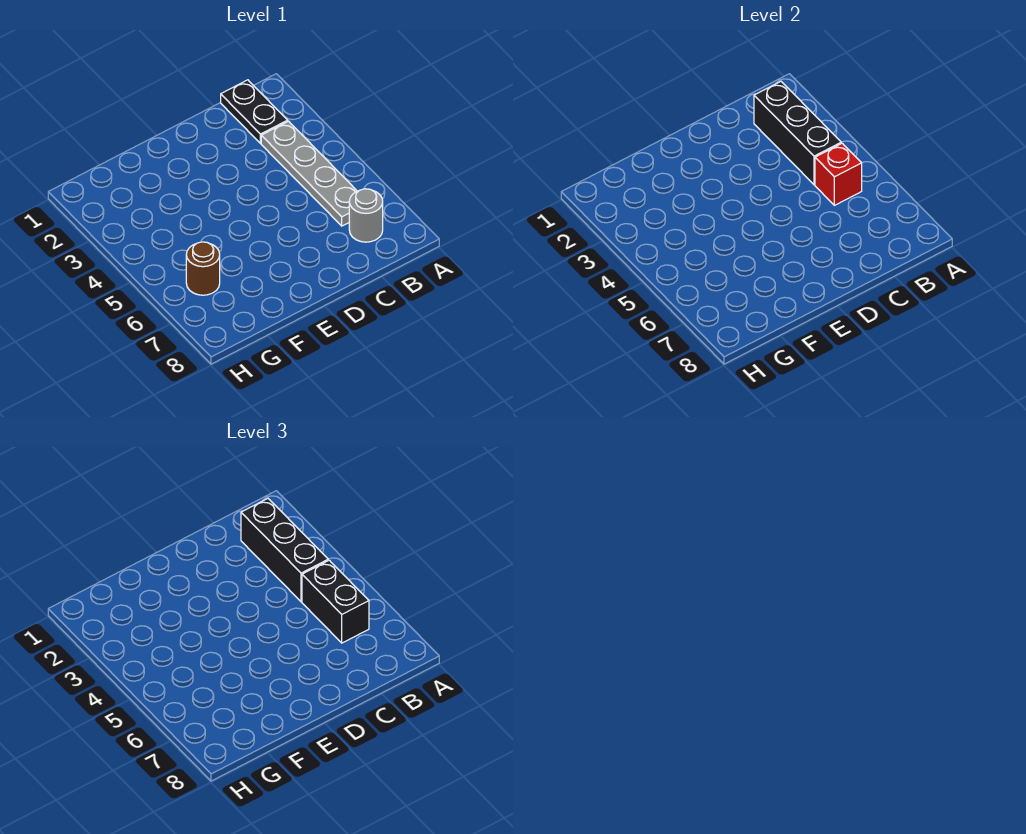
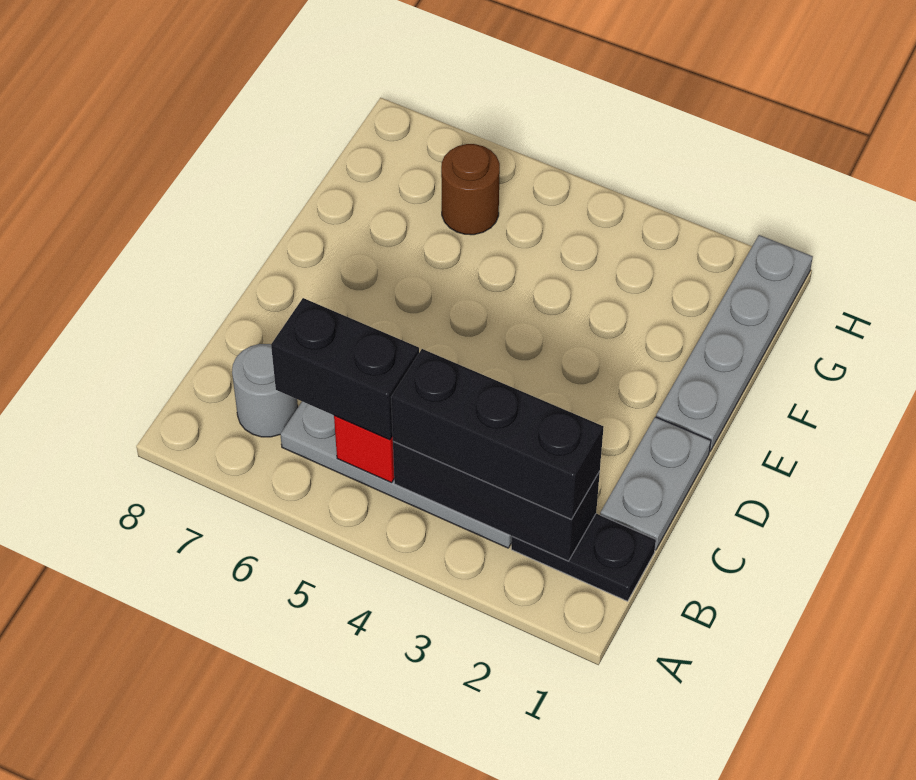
none -> grey plate C1:D1 level 1
none -> grey plate E1:H1 level 1

